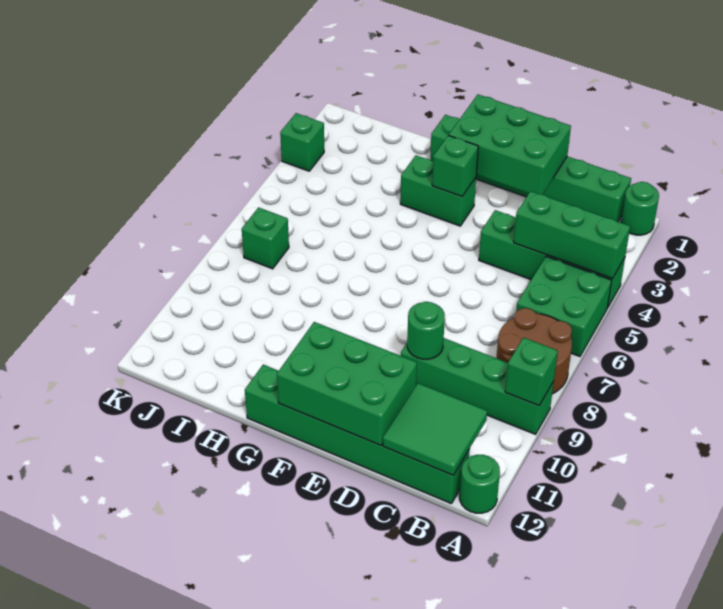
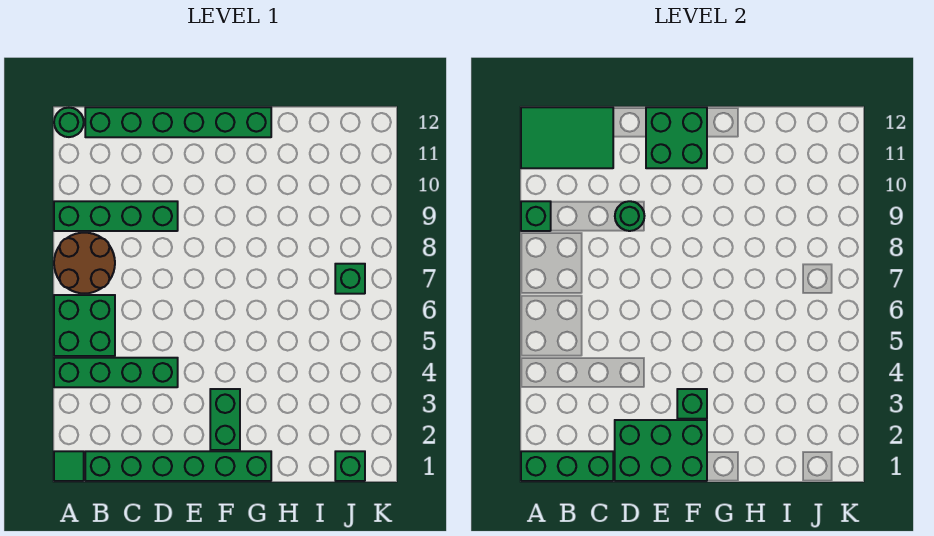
green round brick A1 level 1 -> green tile A1 level 1
green brick A4:C4 level 2 -> green brick A1:C1 level 2
green tile B11:C12 level 2 -> green tile A11:C12 level 2
green brick D11:F12 level 2 -> green brick E11:F12 level 2
green brick F3:G3 level 1 -> green brick F2:F3 level 1
green brick K3 level 1 -> green brick J1 level 1

